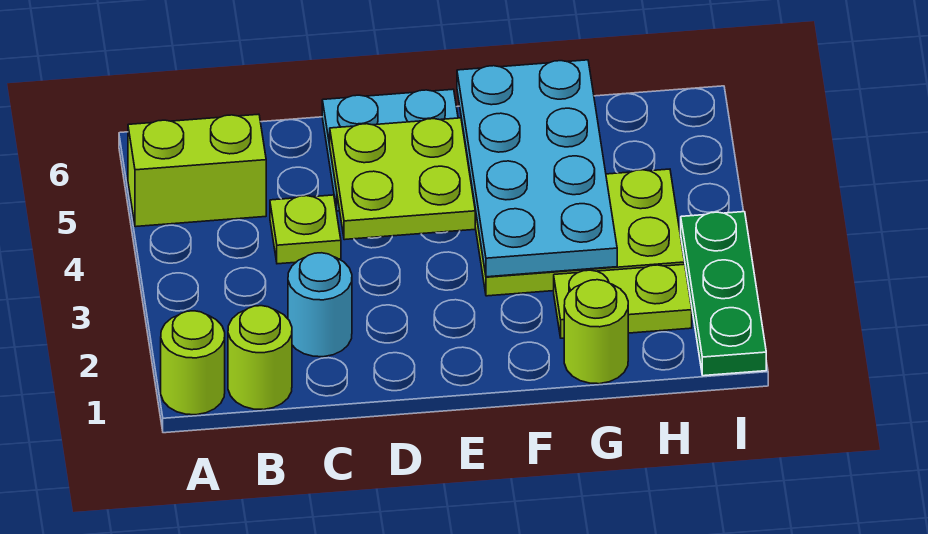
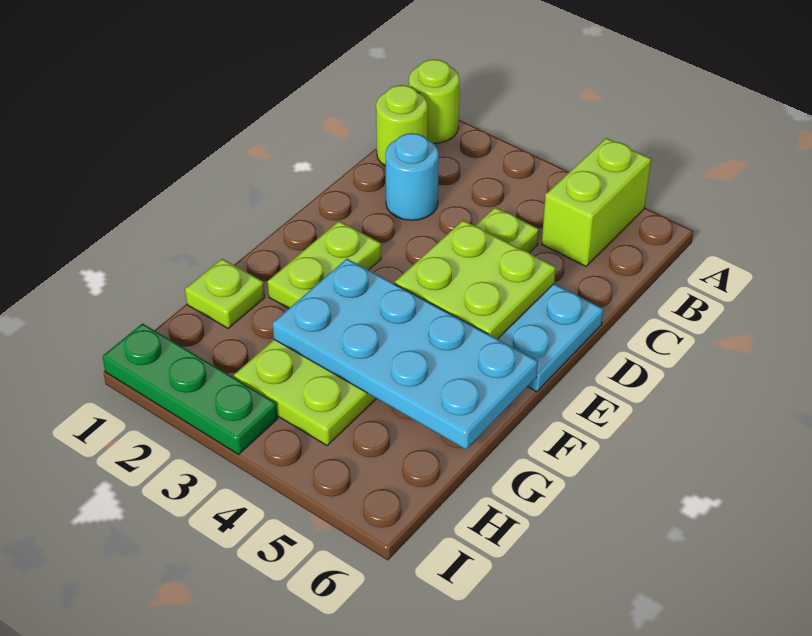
lime round brick G1 level 1 -> lime plate G1 level 1
lime plate G2:H2 level 1 -> lime plate E2:F2 level 1

